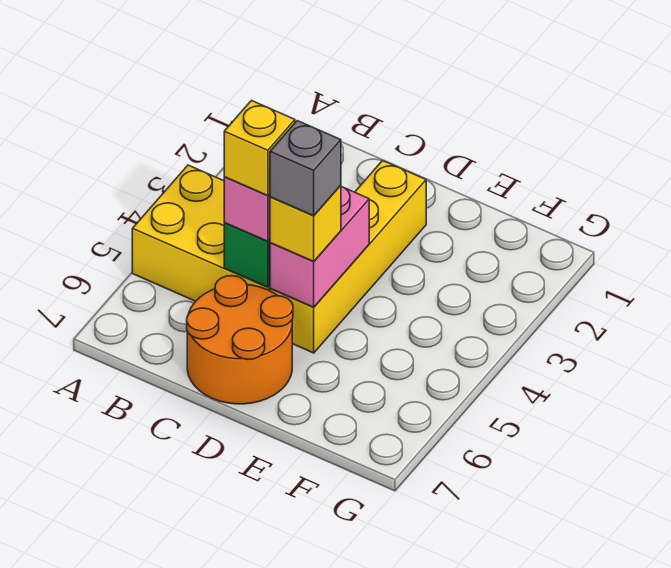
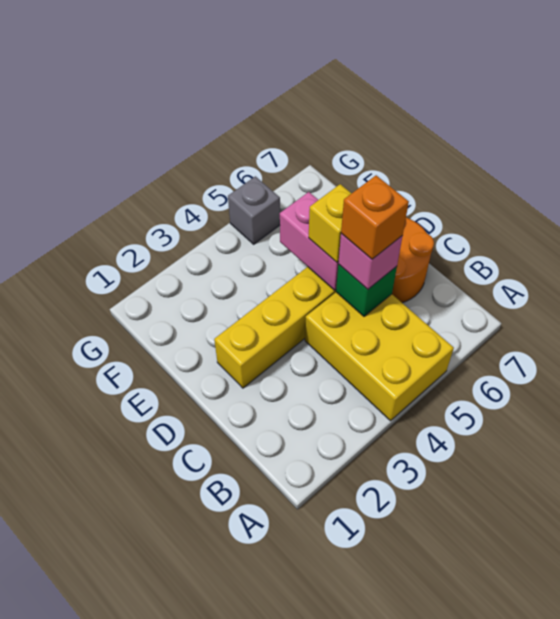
yellow brick C5 level 4 -> orange brick C5 level 4
pink brick D4:D5 level 2 -> pink brick D5:E5 level 2
grey brick D5 level 4 -> grey brick G5 level 1

